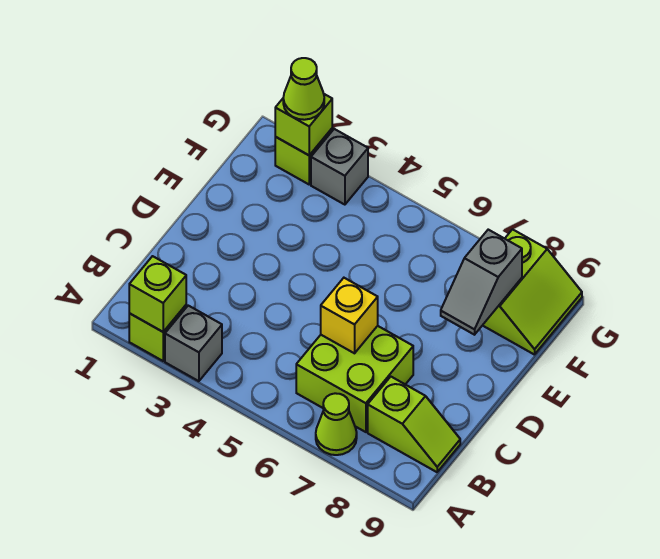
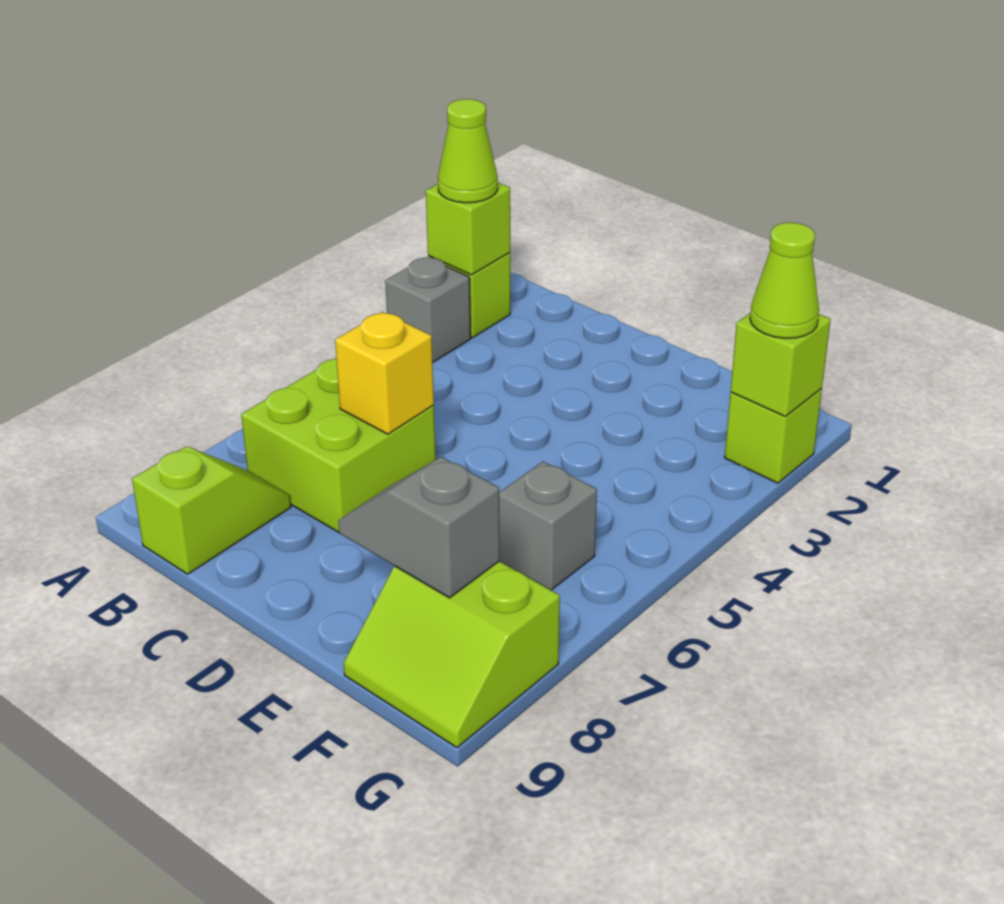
lime cone A7 level 1 -> lime cone A2 level 3
lime slope B8:B9 level 1 top 8 -> lime slope B8:B9 level 1 top 9
grey brick G3 level 1 -> grey brick F6 level 1

